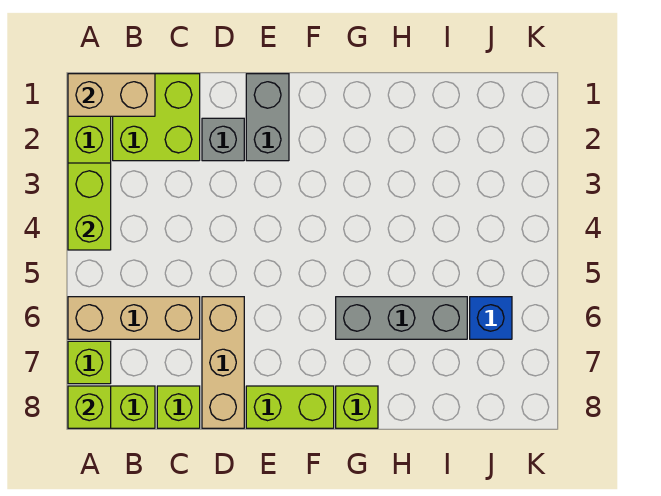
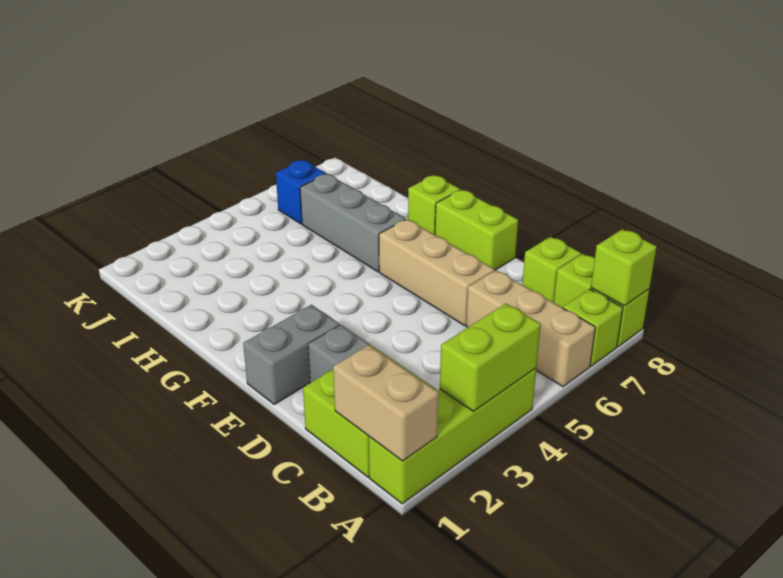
tan brick D6:D8 level 1 -> tan brick D6:F6 level 1

